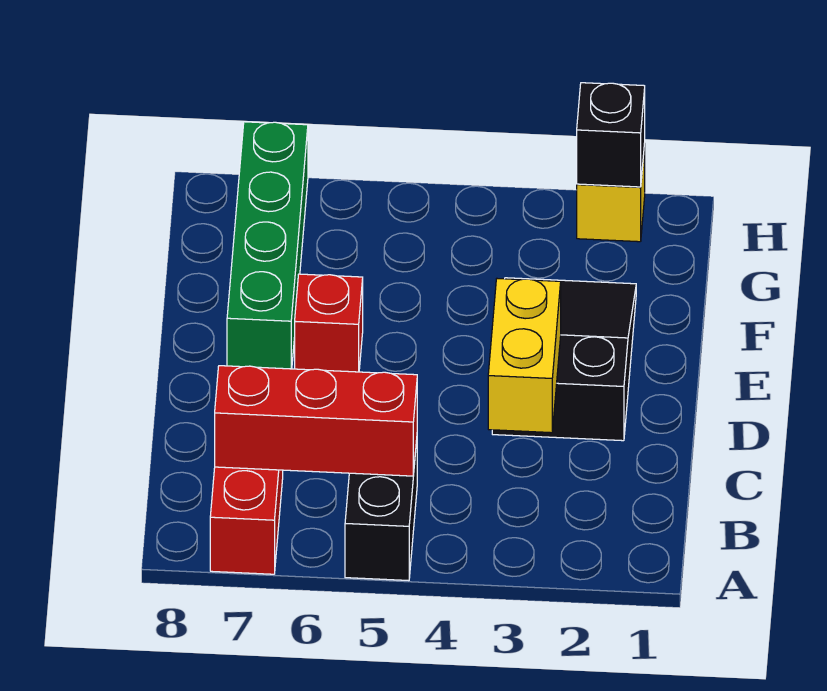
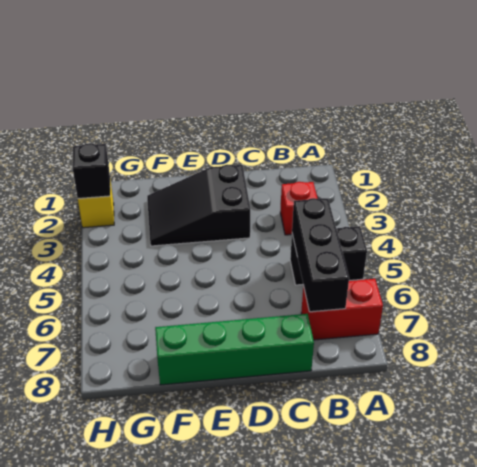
red brick B5:B7 level 2 -> black brick B5:B7 level 2
yellow brick C3:D3 level 2 -> none
red brick E6 level 1 -> red brick B3 level 1
green brick E7:H7 level 1 -> green brick C8:F8 level 1

